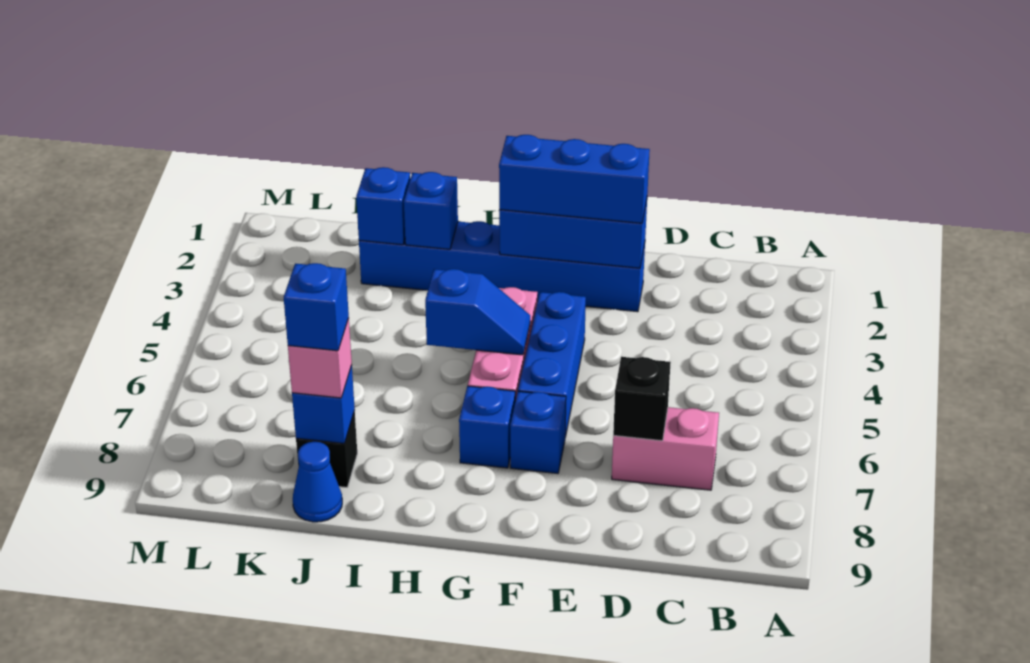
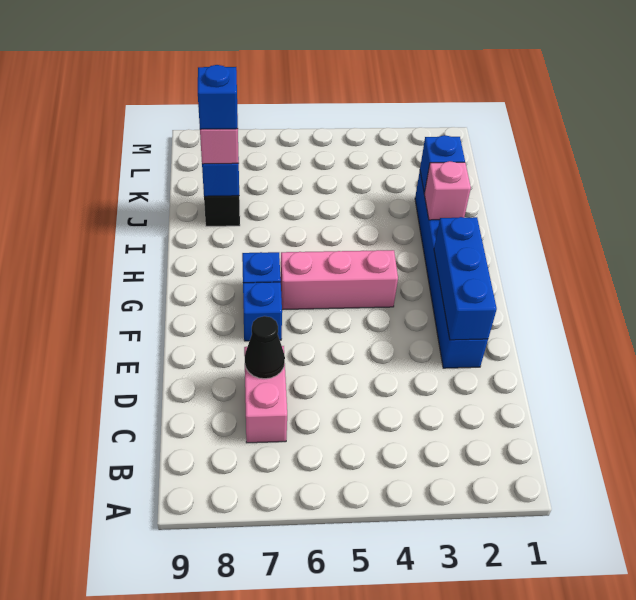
black brick D7 level 2 -> black cone D7 level 2
blue brick E2:G2 level 3 -> none
blue brick F4:F6 level 1 -> none
blue slope G5:H5 level 2 top H -> none
blue brick I2 level 2 -> pink brick I2 level 2
blue cone J9 level 1 -> none

